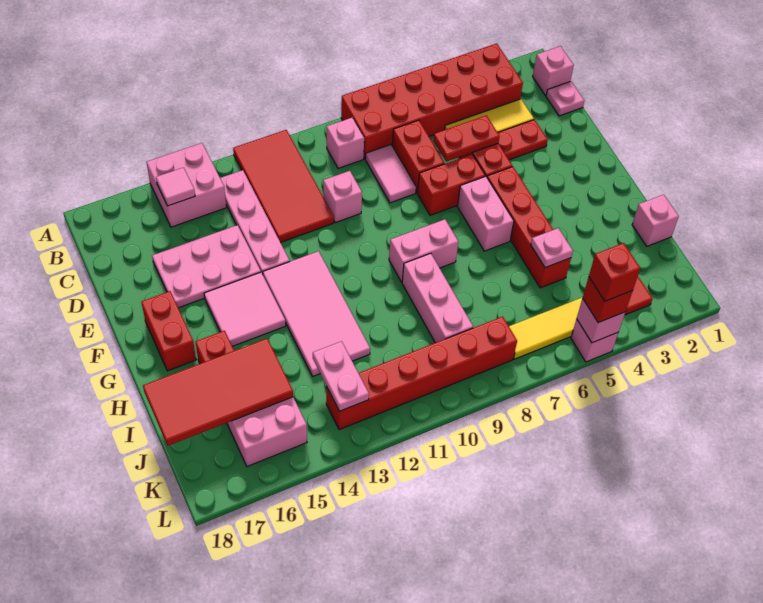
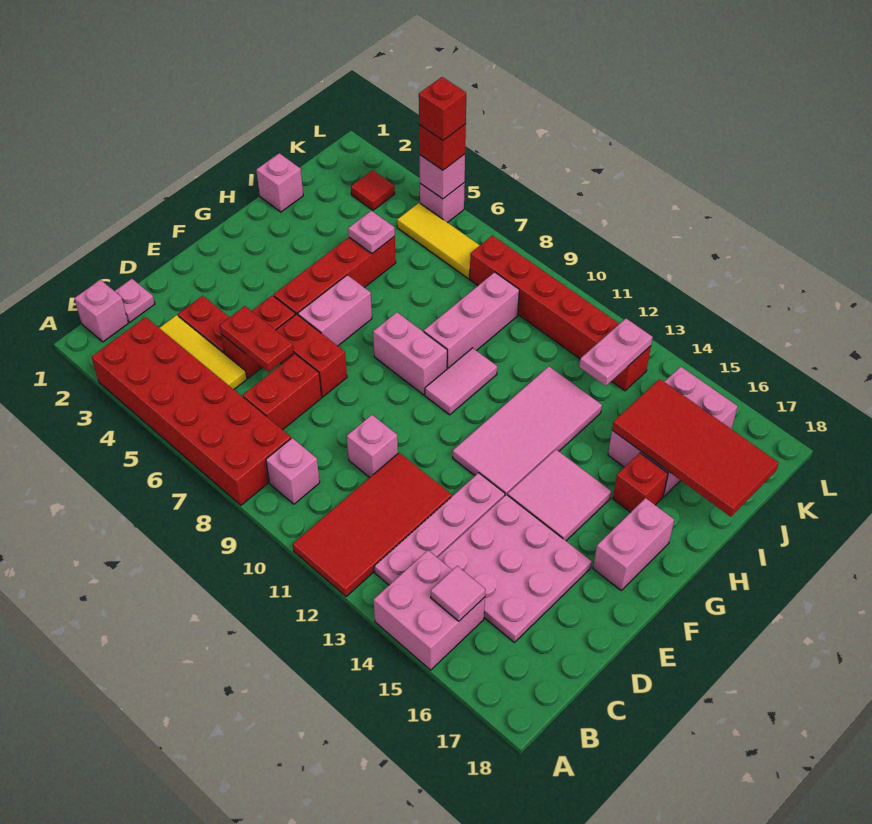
pink tile C8:D8 level 1 -> pink tile G10:H10 level 1
pink plate D14:E16 level 1 -> pink plate C14:E16 level 1
red brick F17:G17 level 1 -> pink brick F17:G17 level 1

